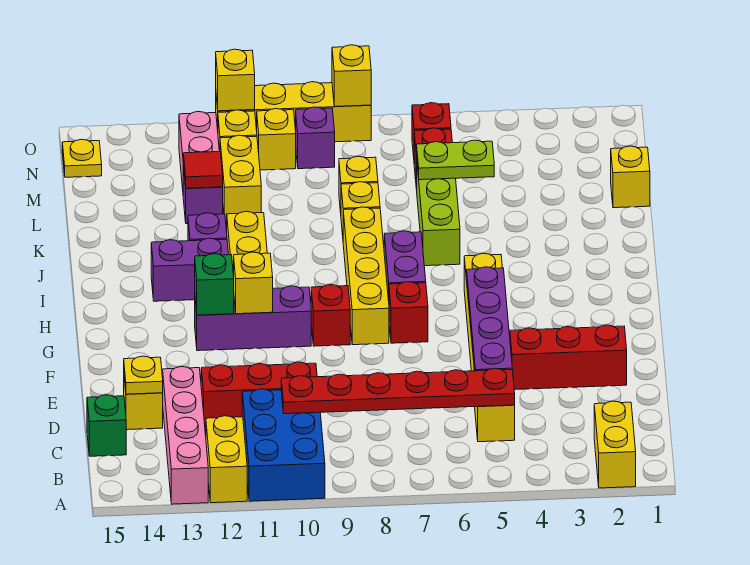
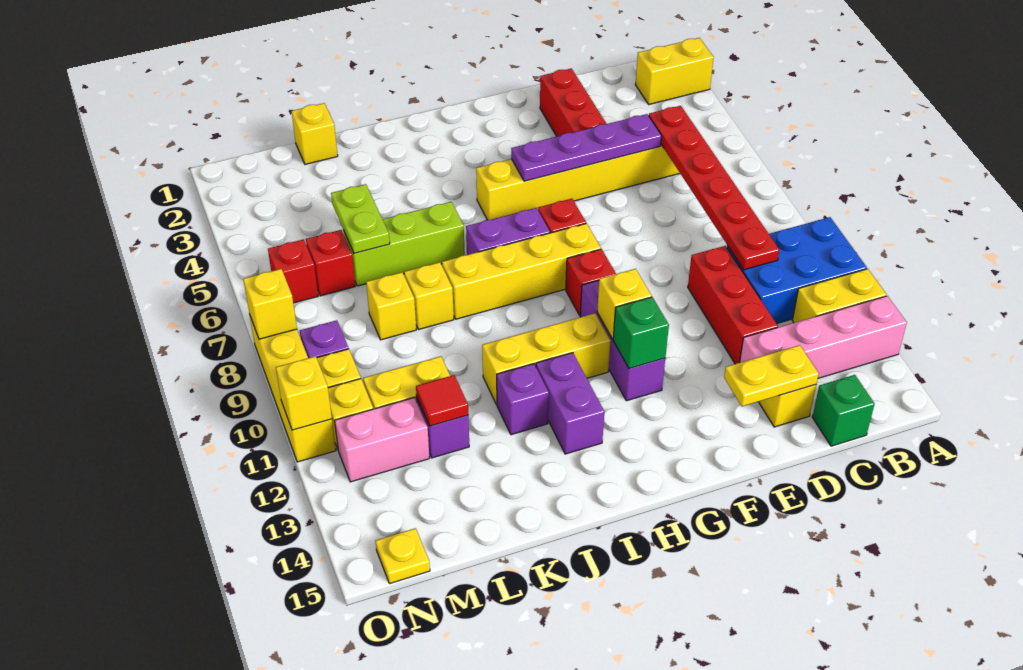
yellow plate D14 level 2 -> yellow plate D14:E14 level 2

